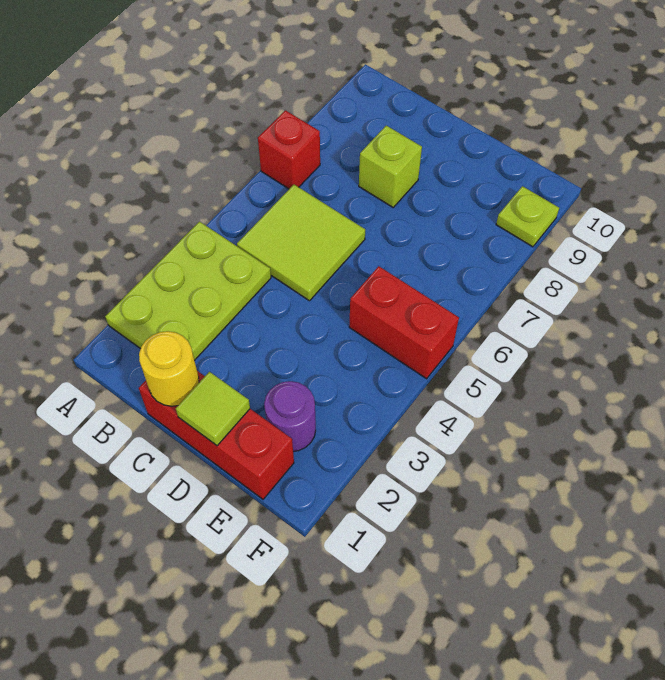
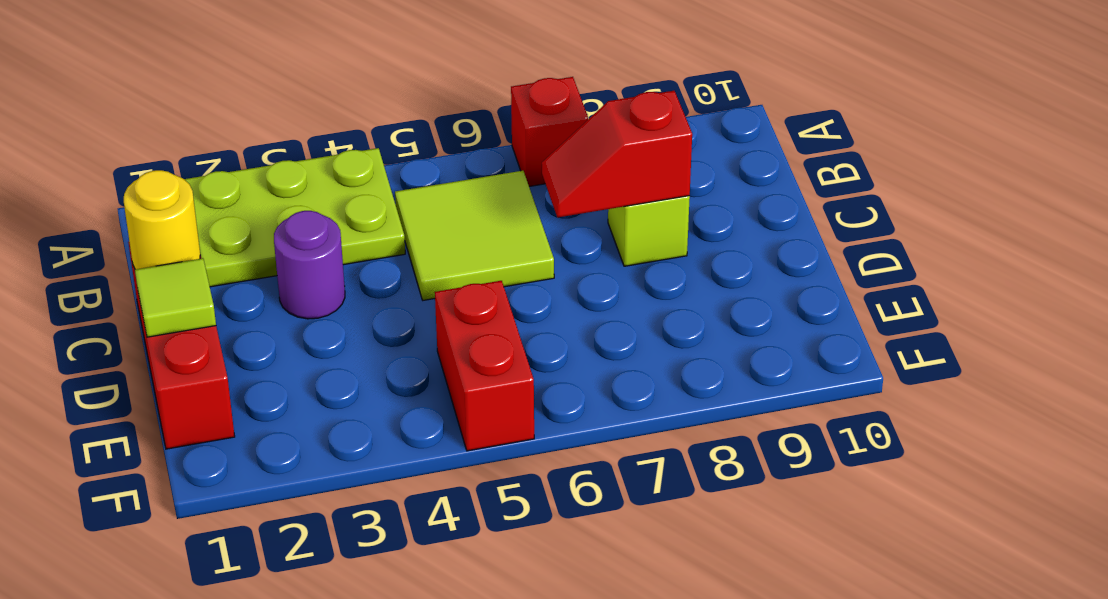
none -> red slope C7:C8 level 2 top 8
purple round brick E2 level 1 -> purple round brick C3 level 1
lime plate F9 level 1 -> none

